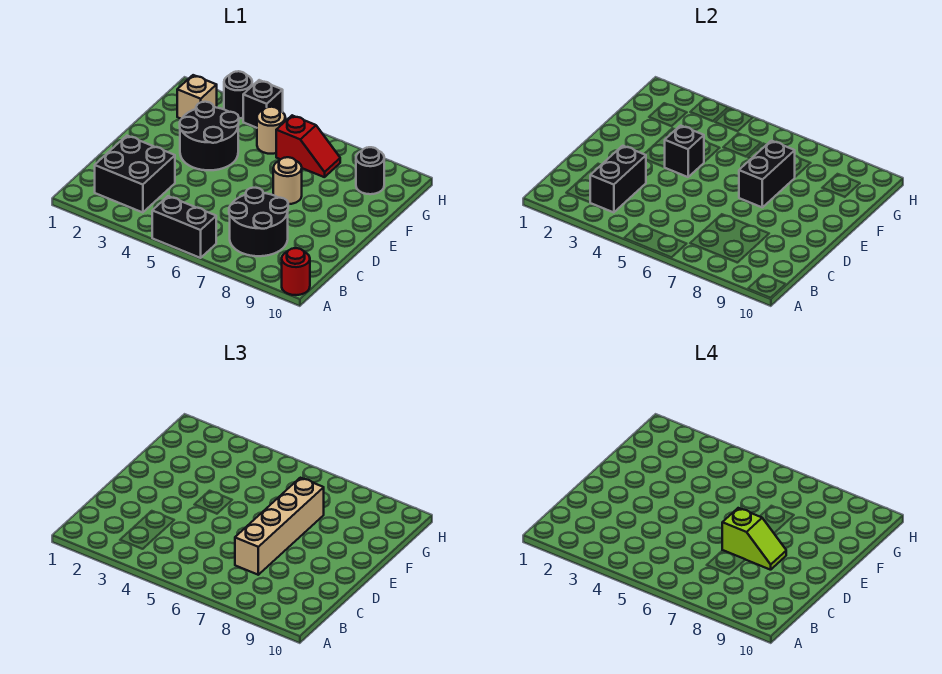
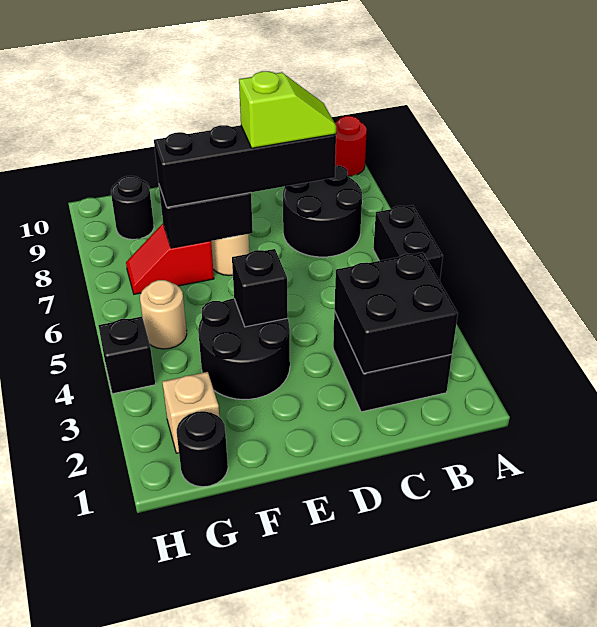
black brick B3:C3 level 2 -> black brick B2:C3 level 2
tan brick C7:F7 level 3 -> black brick C7:F7 level 3
lime slope D7:D8 level 4 top 7 -> lime slope C7:D7 level 4 top D
red slope G6:G7 level 1 top 6 -> red slope F7:G7 level 1 top F
black round brick H3 level 1 -> black round brick G1 level 1

